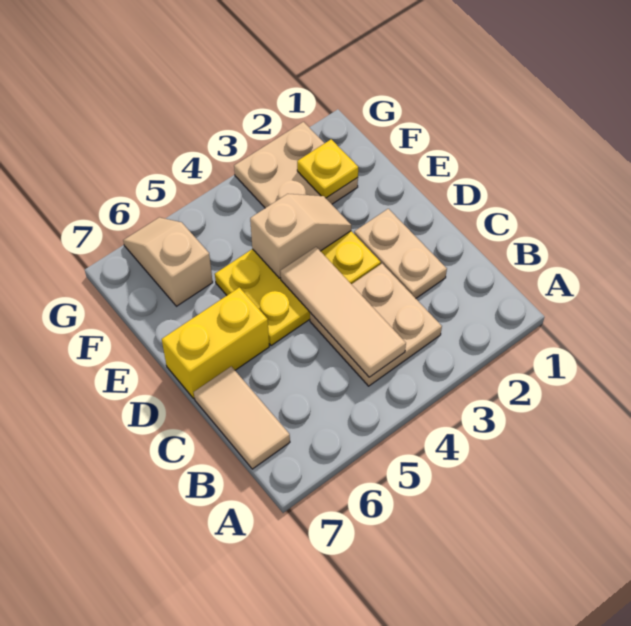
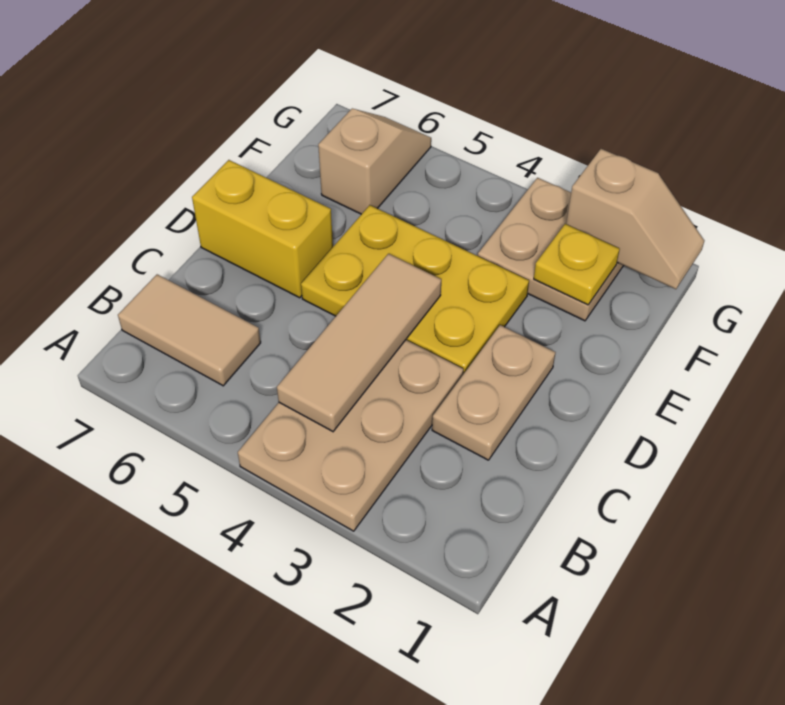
tan plate B3:C4 level 1 -> tan plate A3:C4 level 1
tan tile B7:C7 level 1 -> tan tile B6:B7 level 1
tan slope E3:E4 level 2 top 4 -> tan slope G1:G2 level 2 top 2

